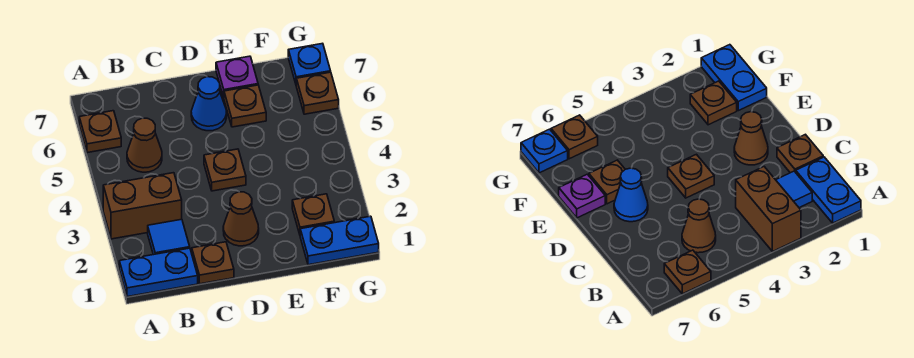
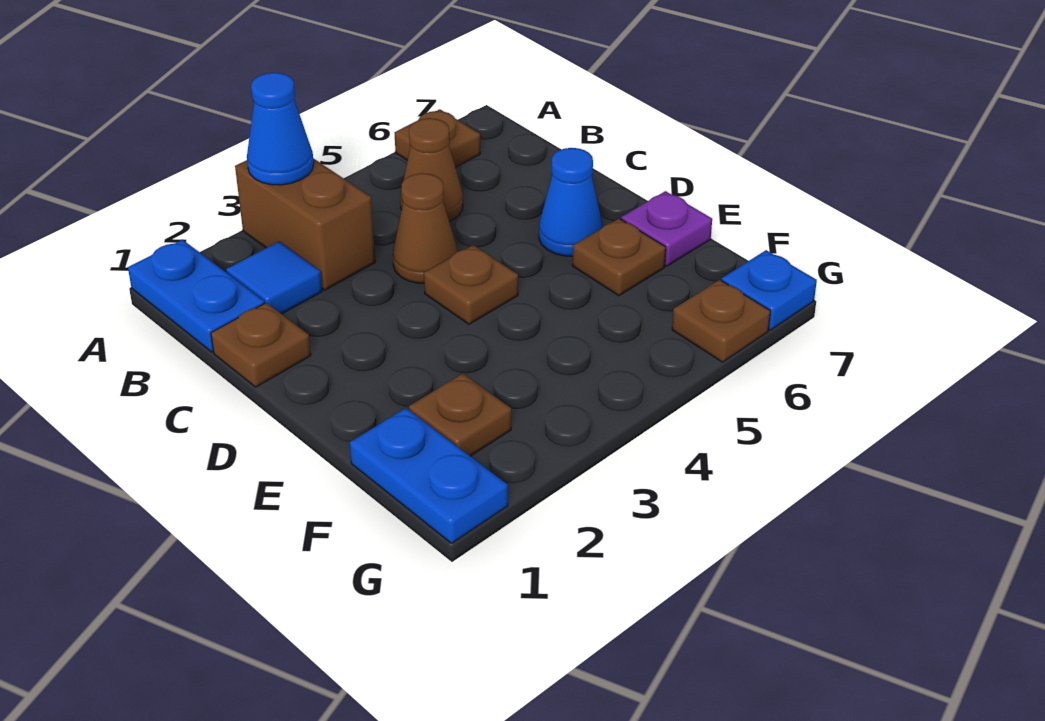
none -> blue cone A3 level 2
brown cone D2 level 1 -> brown cone C4 level 1

